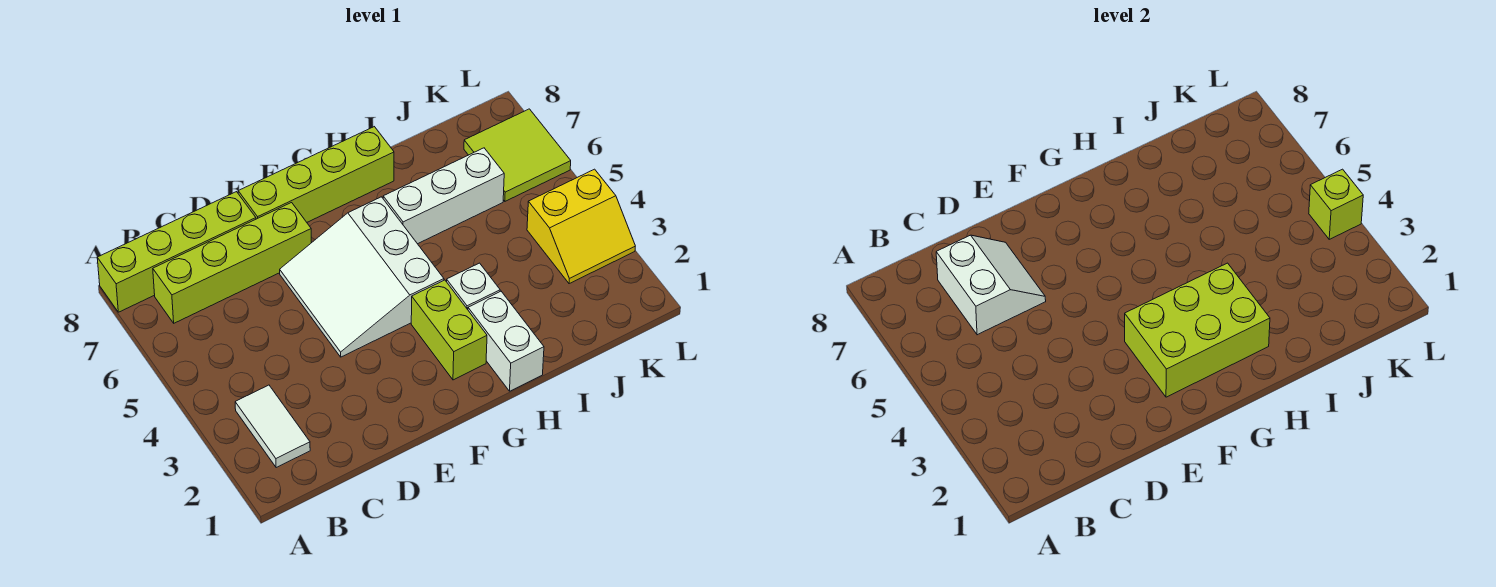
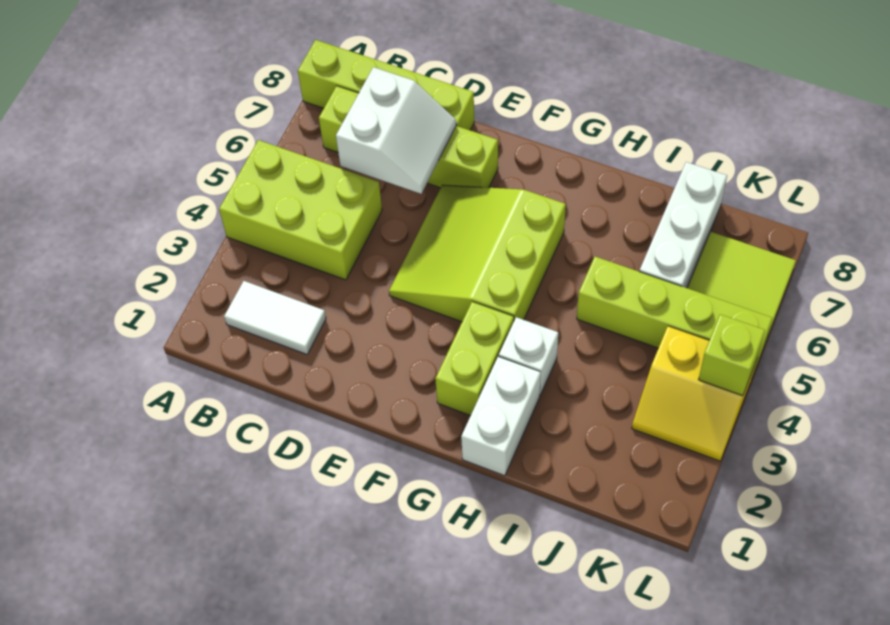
white tile B2:B3 level 1 -> white tile B2:C2 level 1
white slope E4:G6 level 1 top G -> lime slope E4:G6 level 1 top G
lime brick E8:H8 level 1 -> lime brick I5:L5 level 1
lime brick F2:H3 level 2 -> lime brick A4:C5 level 1
white brick H6:J6 level 1 -> white brick J6:J8 level 1

